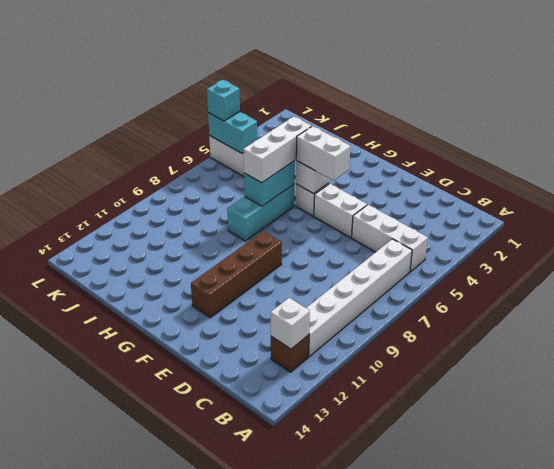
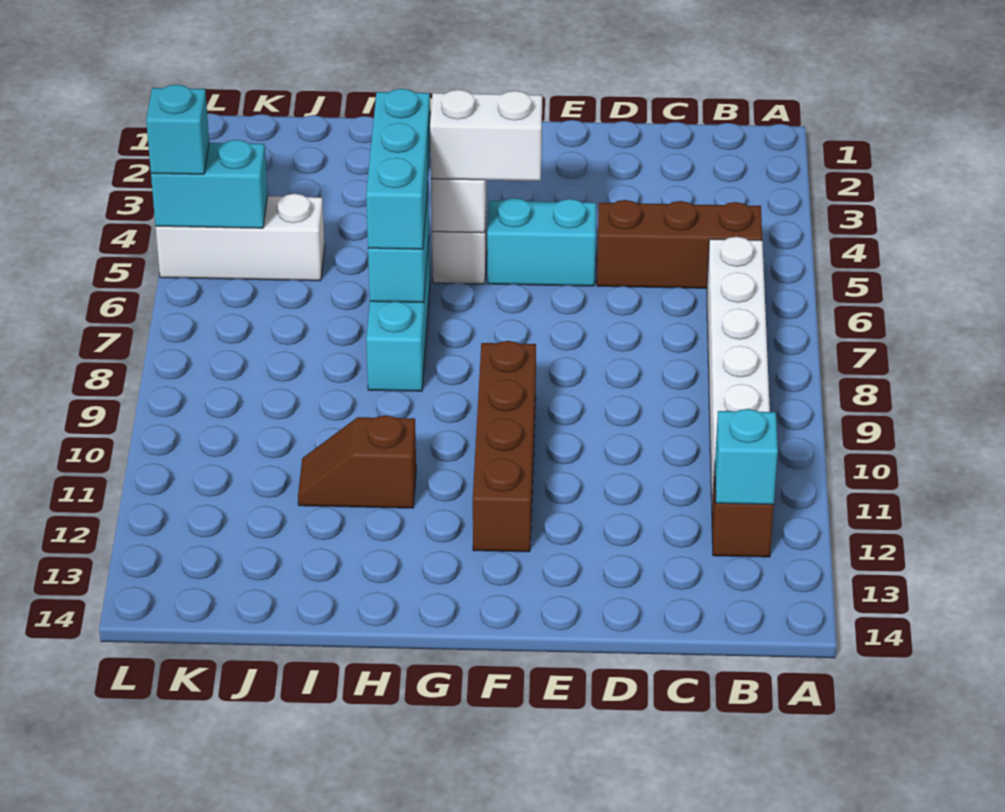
white brick B5:D5 level 1 -> brown brick B5:D5 level 1
white brick B12 level 2 -> cyan brick B12 level 2
white brick E5:F5 level 1 -> cyan brick E5:F5 level 1
white brick H5:H7 level 3 -> cyan brick H5:H7 level 3
none -> brown slope H11:I11 level 1 top H

